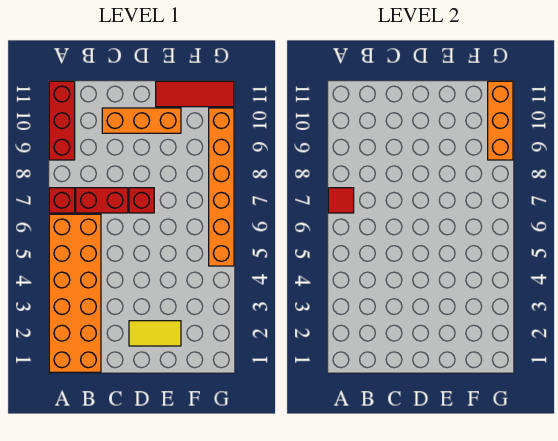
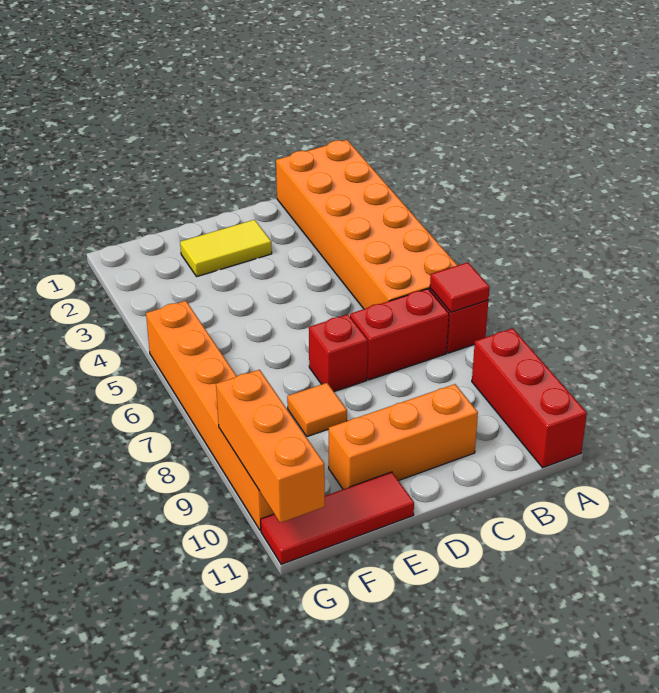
none -> orange tile E8 level 1

